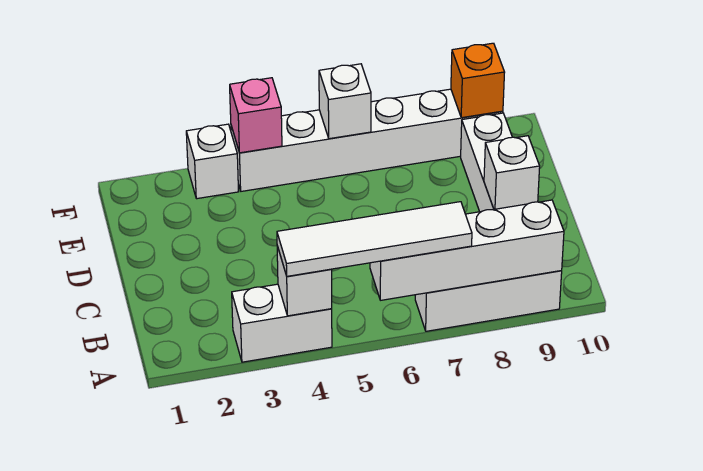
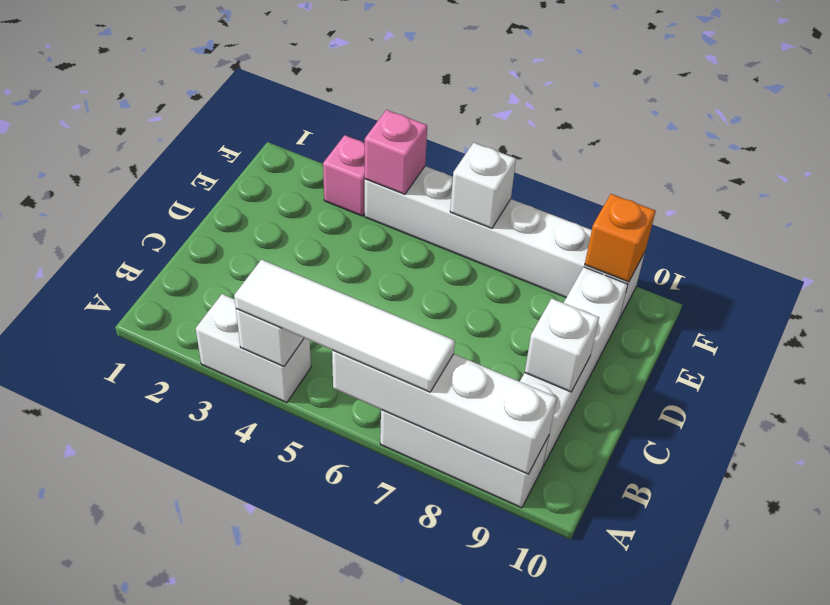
white brick F3 level 1 -> pink brick F3 level 1

